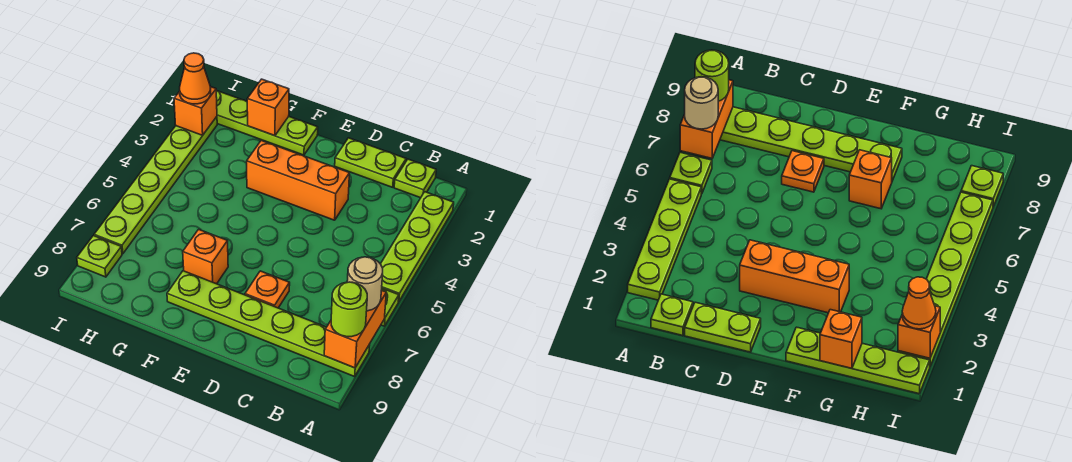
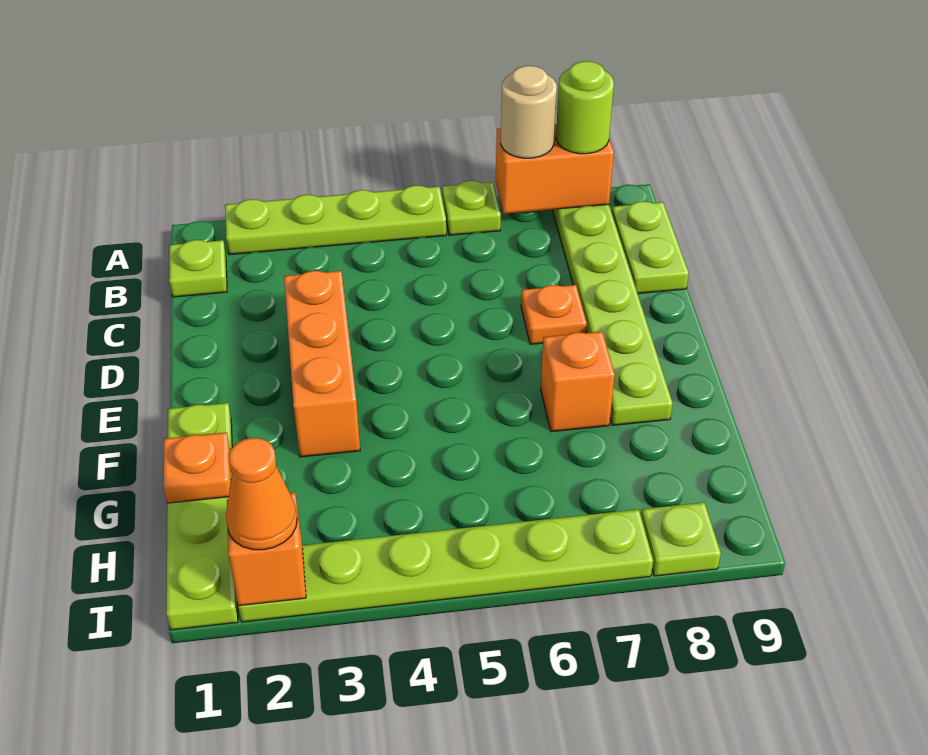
lime plate C1:D1 level 1 -> lime plate B9:C9 level 1
orange brick G1 level 2 -> orange plate G1 level 2

